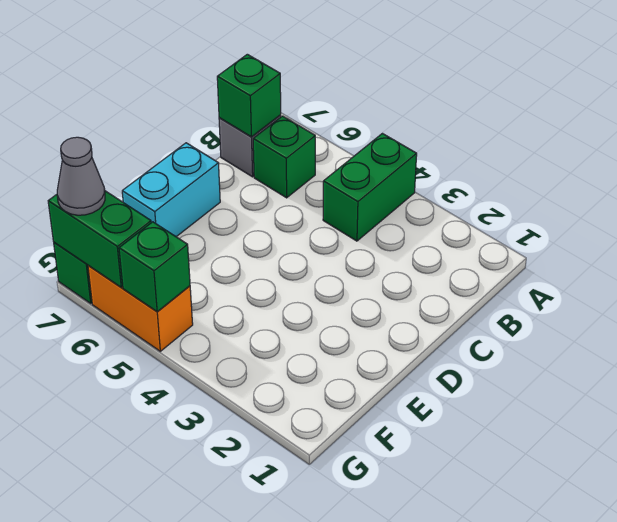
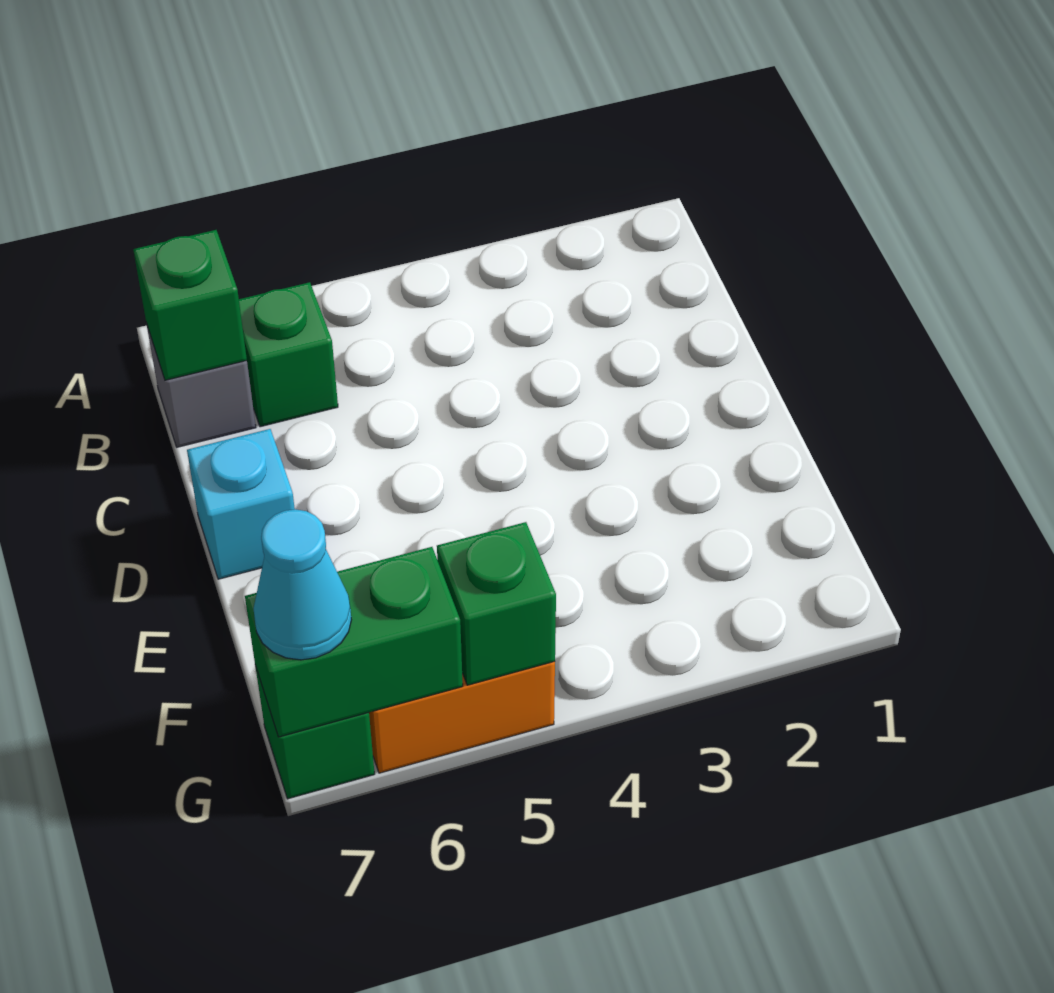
green brick A4:B4 level 1 -> none
cyan brick D7:E7 level 1 -> cyan brick D7 level 1
grey cone G7 level 3 -> cyan cone G7 level 3

